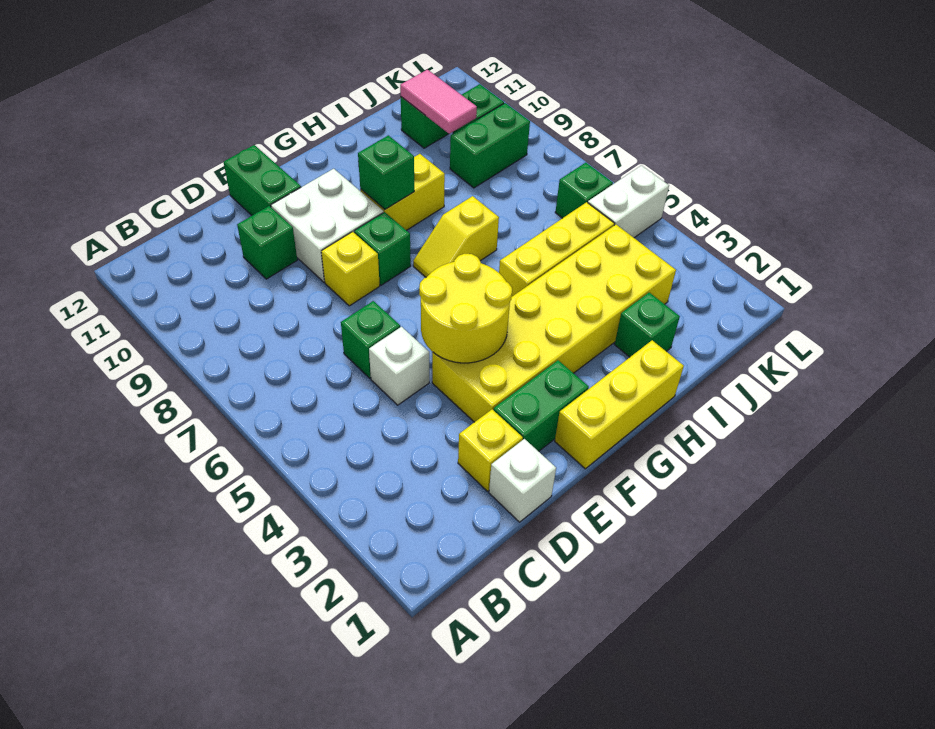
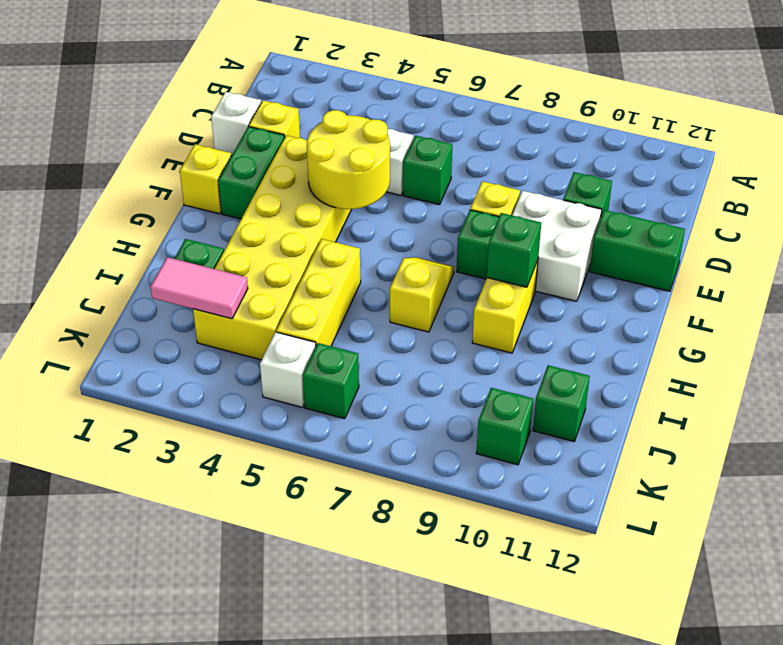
yellow brick F1:H1 level 1 -> yellow brick F1 level 1
green brick J9:K9 level 1 -> none
pink tile J10:J11 level 2 -> pink tile J2:J3 level 2
white brick K5:L5 level 1 -> white brick K5 level 1

